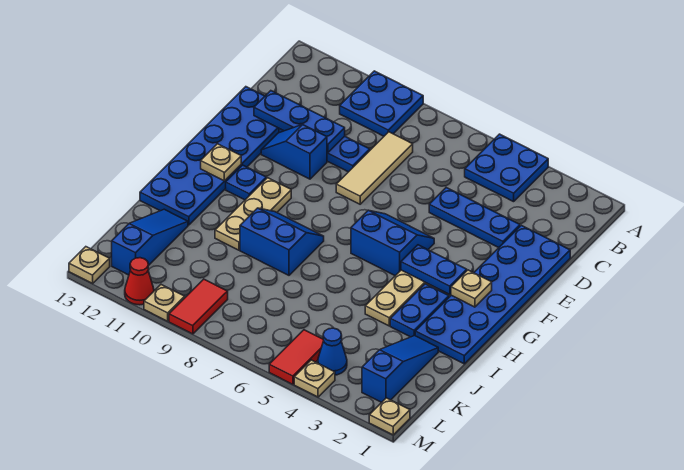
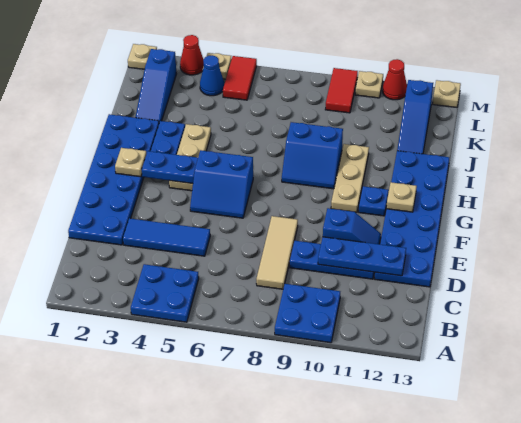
blue plate D3:D5 level 1 -> blue tile D3:D5 level 1
none -> red cone M3 level 1

